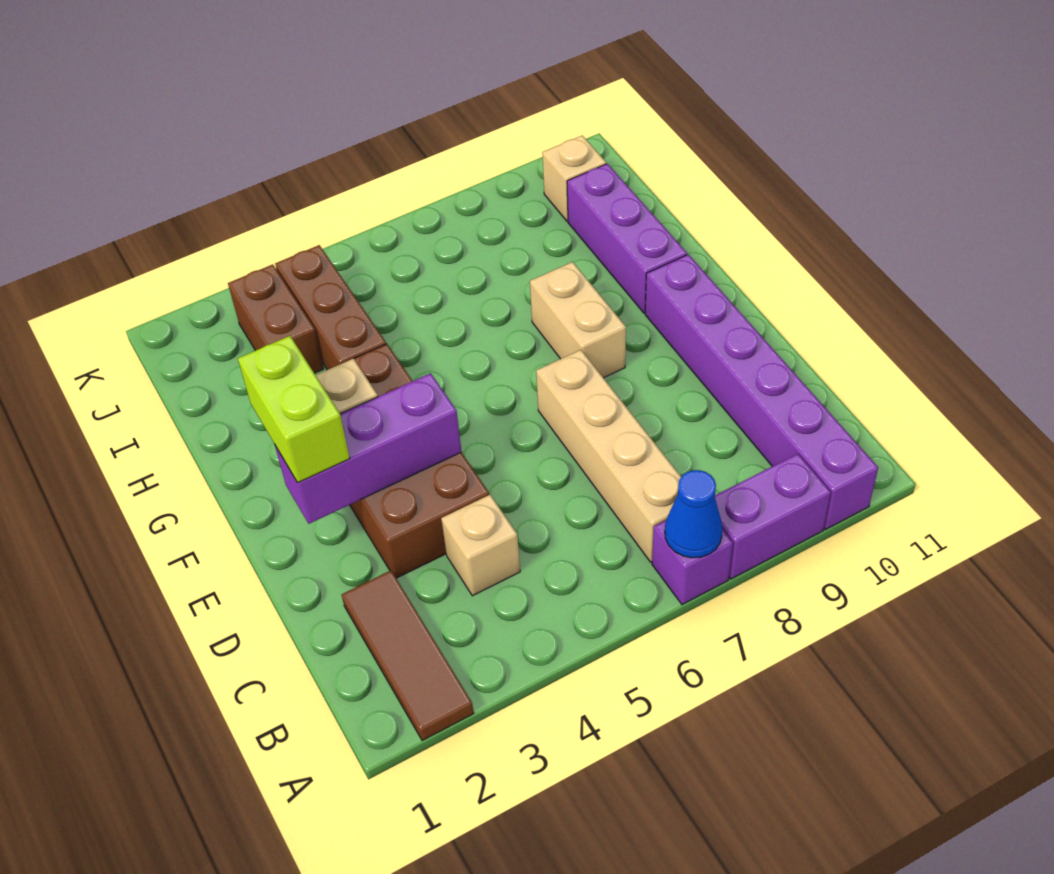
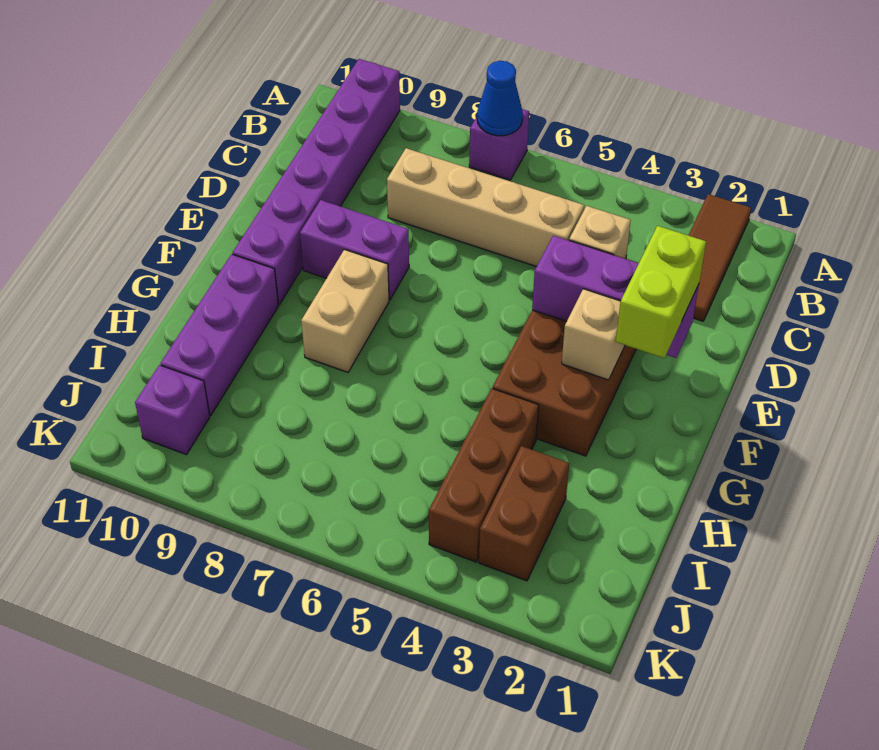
purple brick A8:A9 level 1 -> purple brick E8:E9 level 1
tan brick B7:E7 level 1 -> tan brick C5:C8 level 1
tan brick J10 level 1 -> purple brick J10 level 1

